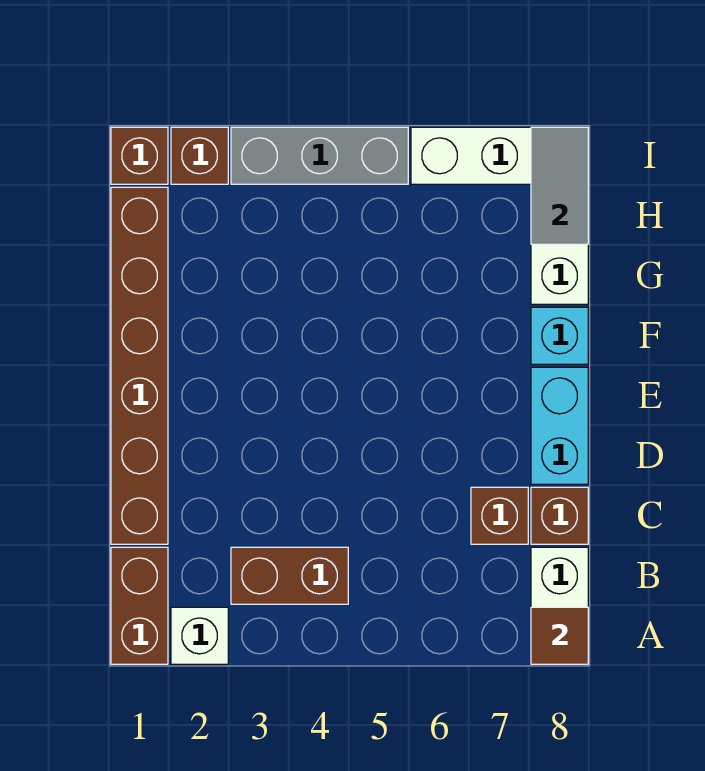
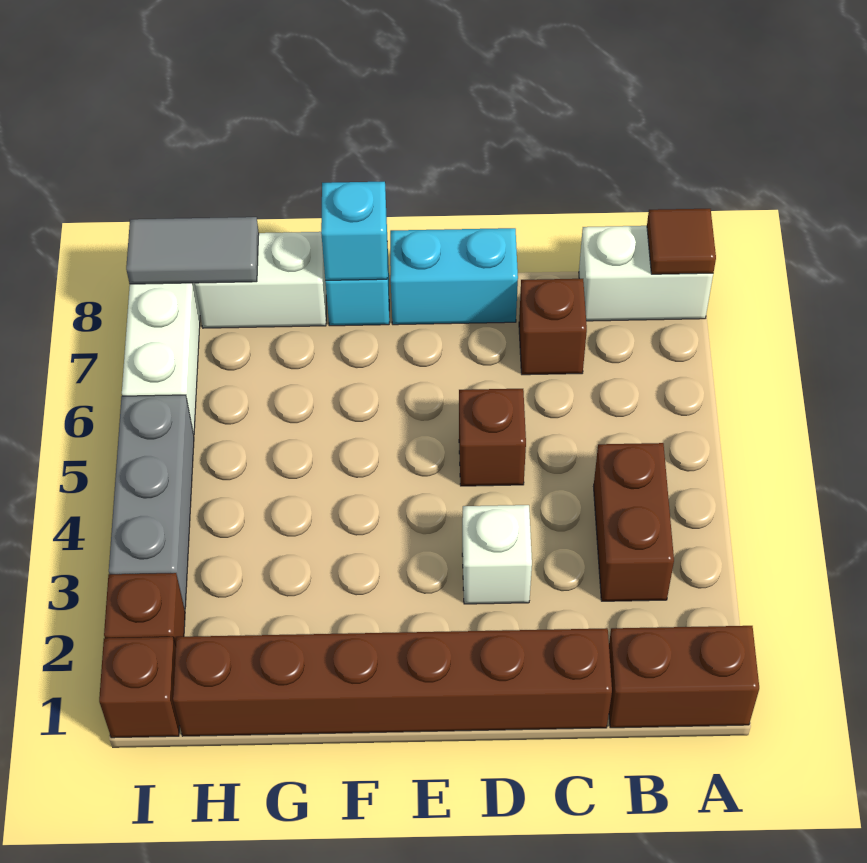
white brick A2 level 1 -> white brick D3 level 1
brown brick C8 level 1 -> brown brick D5 level 1
none -> cyan brick F8 level 2

